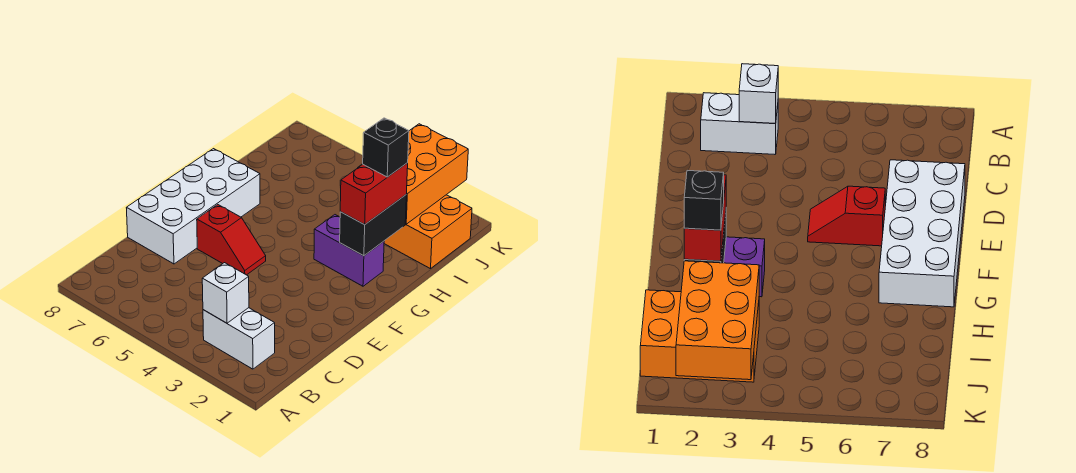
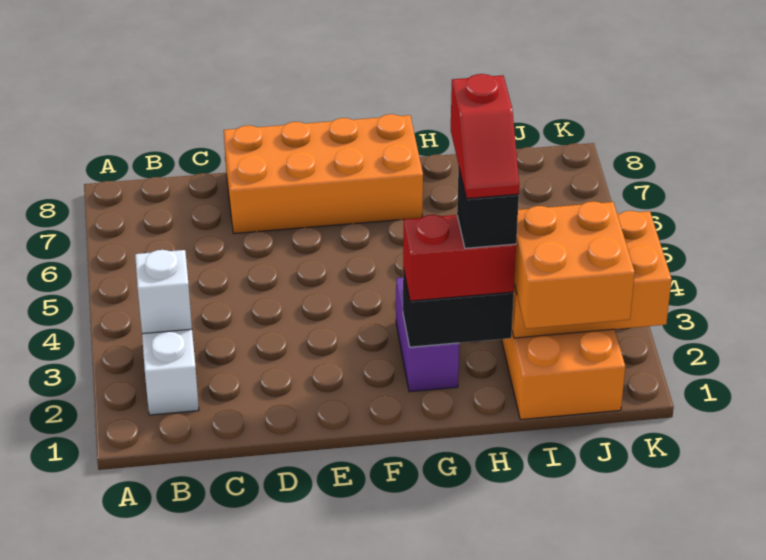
white brick D7:G8 level 1 -> orange brick D7:G8 level 1
red slope E5:E6 level 1 top 6 -> red slope H2:H3 level 5 top 3
none -> orange brick I1:J2 level 3

